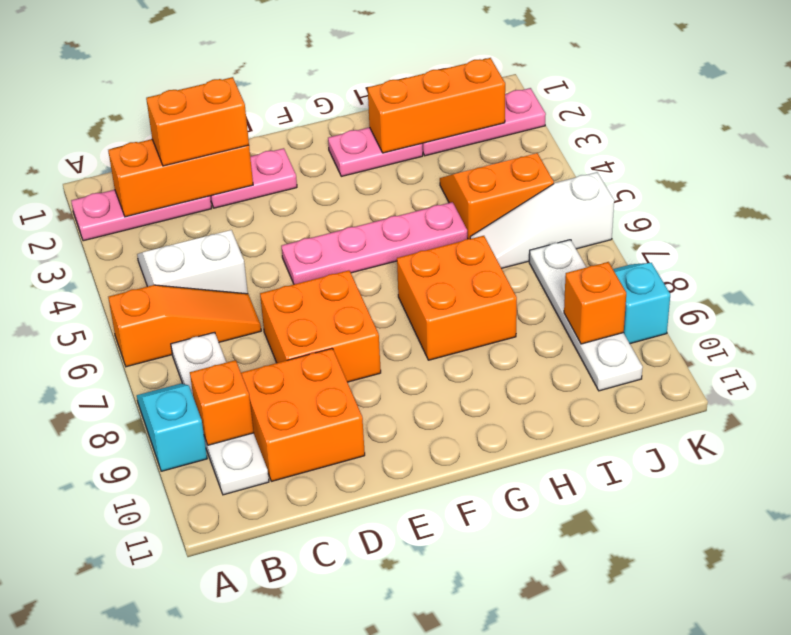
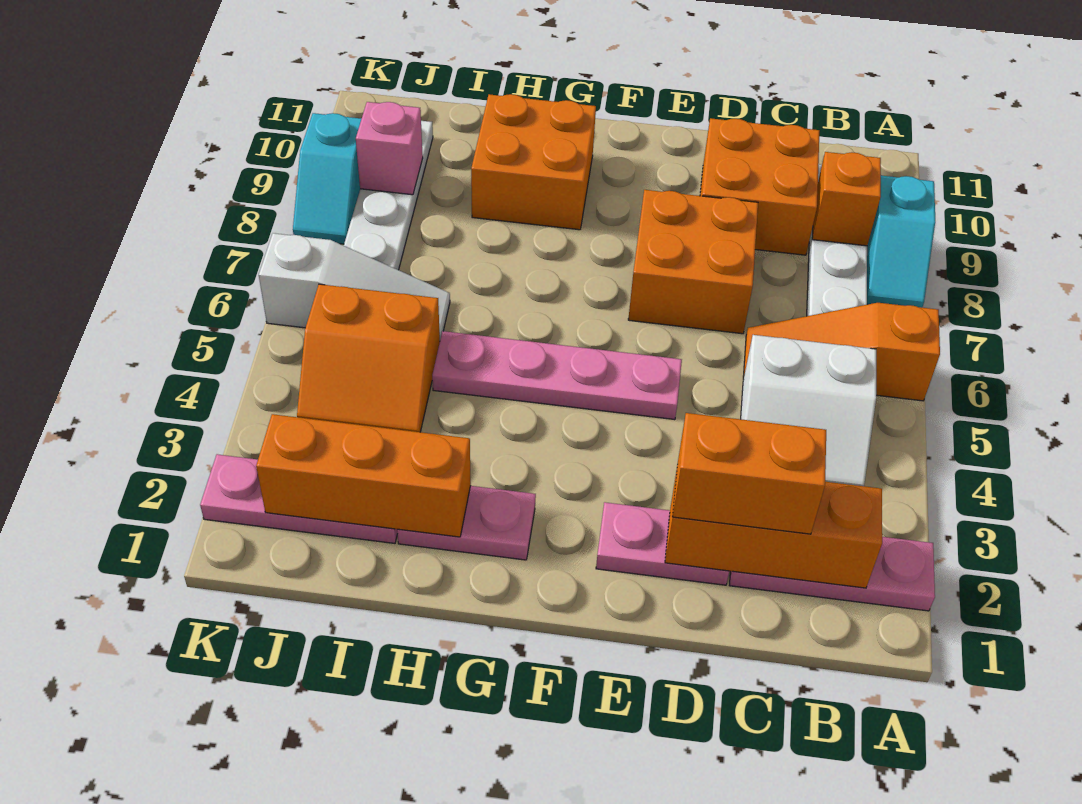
orange brick G7:H8 level 1 -> orange brick G9:H10 level 1
orange brick J9 level 2 -> pink brick J9 level 2

